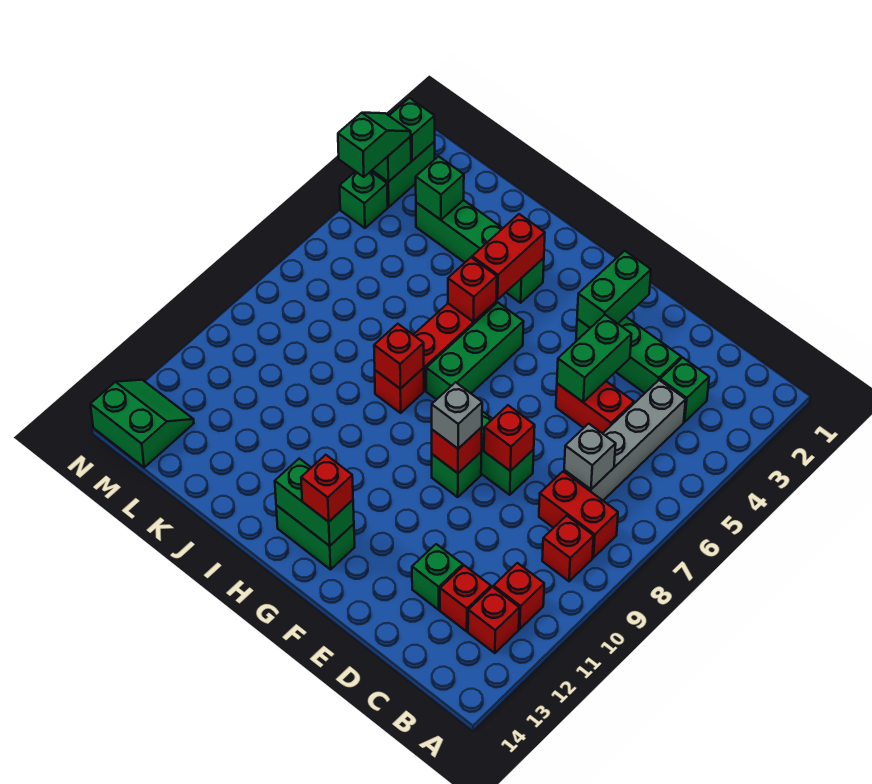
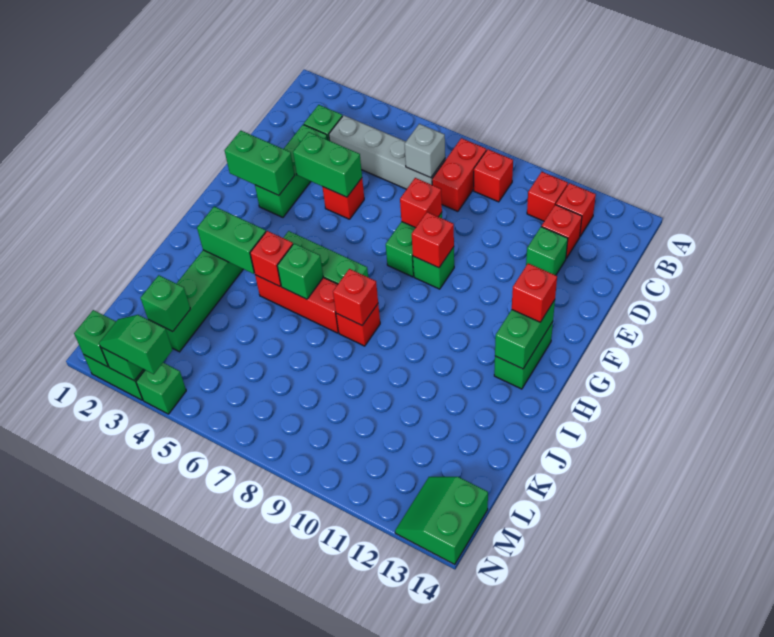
red brick D5:E5 level 1 -> red brick E5 level 1
grey brick F9 level 3 -> none
red brick I3:I4 level 2 -> green brick I3:I4 level 2
none -> green brick I6 level 2

